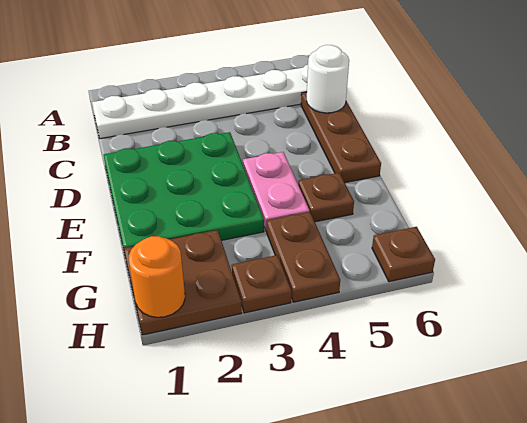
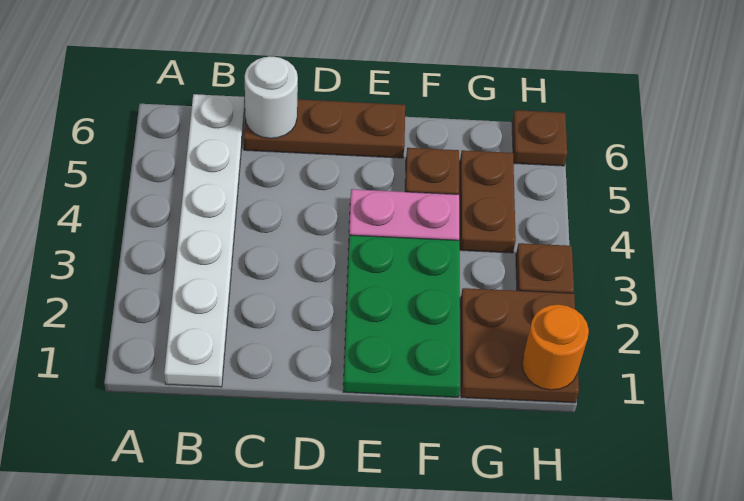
green plate D1:F3 level 1 -> green plate E1:F3 level 1
brown plate G4:H4 level 1 -> brown plate G4:G5 level 1

